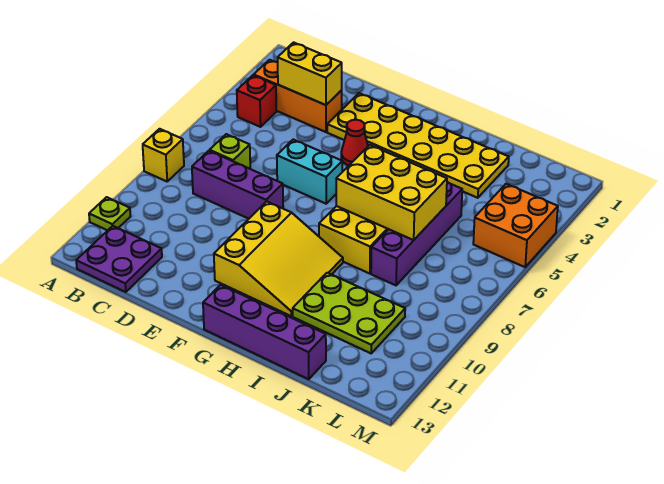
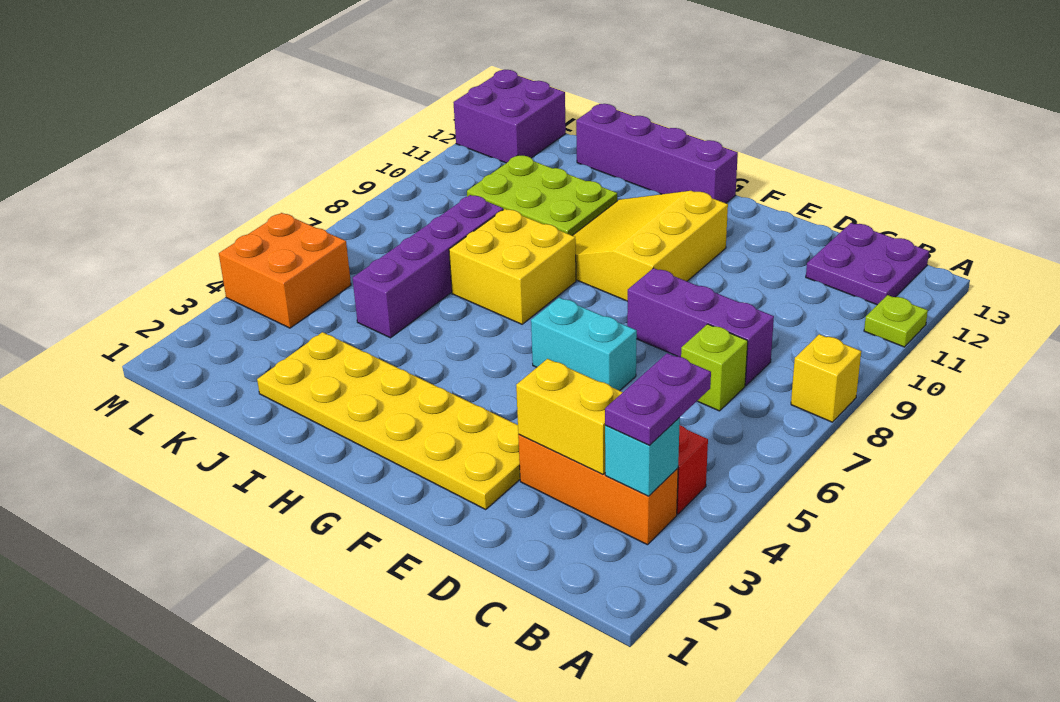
none -> cyan brick B3 level 2
none -> purple plate B3:B4 level 3
red cone F4 level 1 -> none
yellow brick H6:J7 level 2 -> none
none -> purple brick L12:M13 level 1

